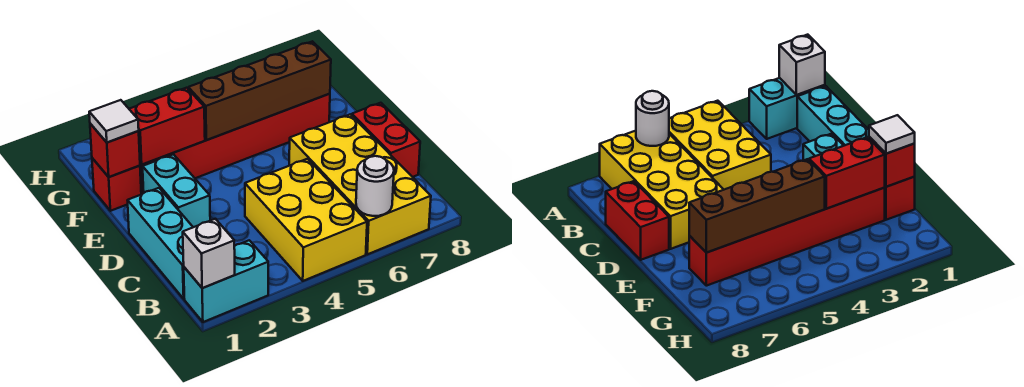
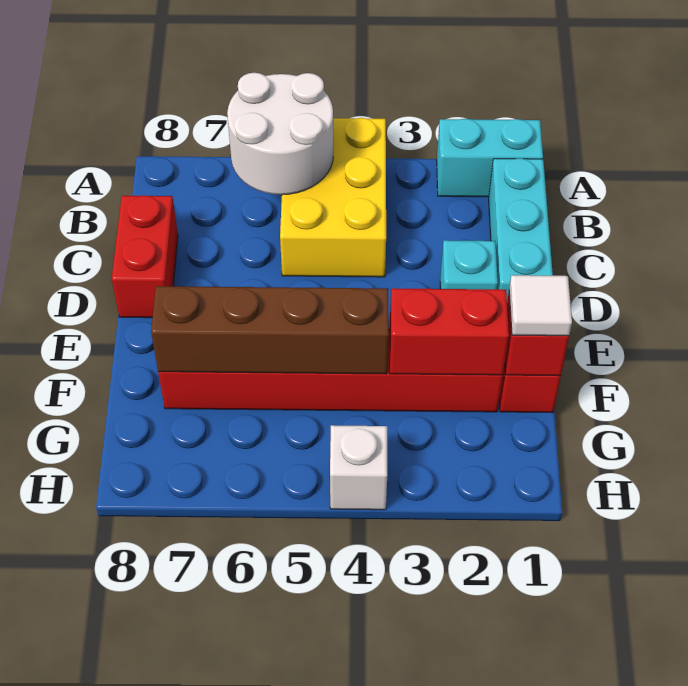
white brick A1 level 2 -> white brick H4 level 1
yellow brick A6:D7 level 1 -> none
white round brick A6 level 2 -> white round brick A5:B6 level 2
cyan brick D2:E2 level 1 -> cyan brick D2 level 1

